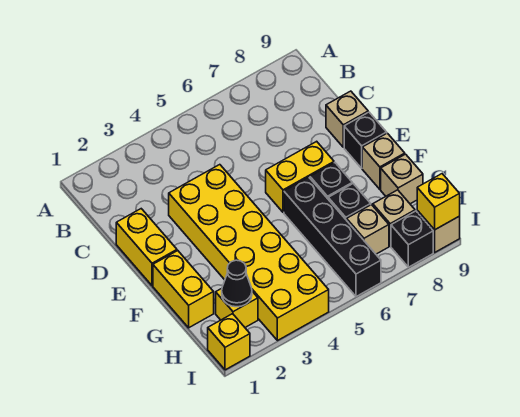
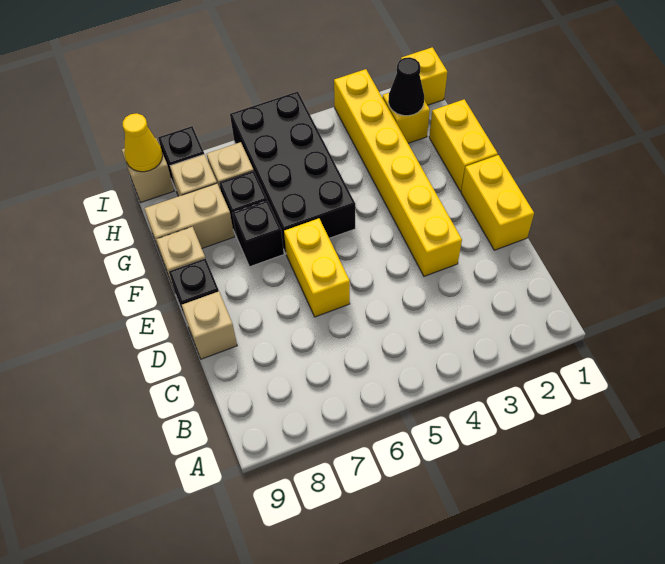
yellow brick D3:I4 level 1 -> yellow brick D3:I3 level 1
yellow brick E6:E7 level 1 -> yellow brick D6:E6 level 1
black brick F6:I6 level 1 -> black brick F5:I6 level 1
tan brick G9 level 1 -> tan brick G8:G9 level 1
yellow brick I9 level 2 -> yellow cone I9 level 2

